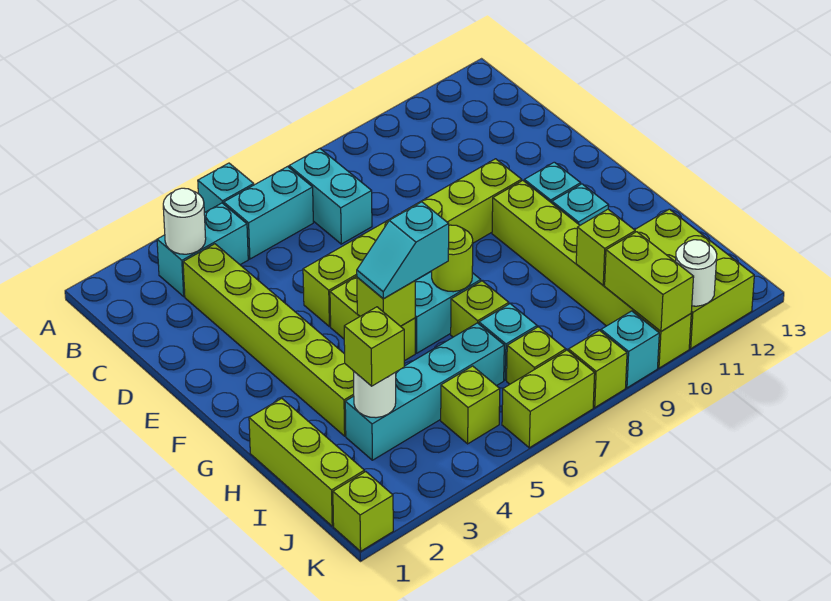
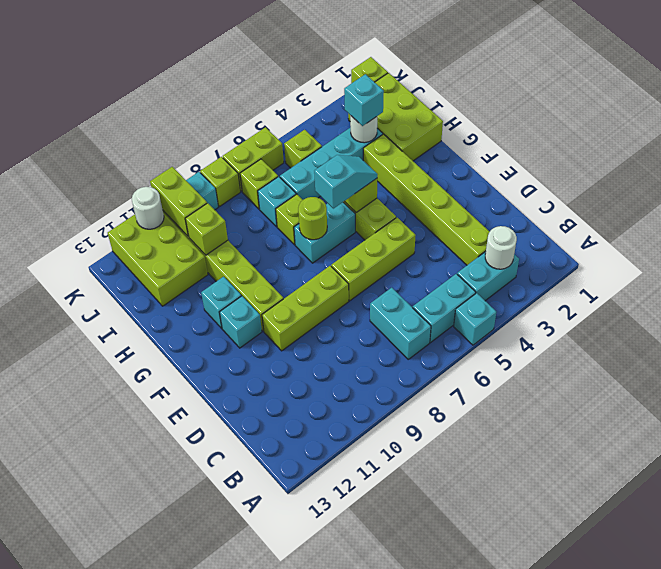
lime brick H1:J1 level 1 -> lime brick H1:J2 level 1
lime brick I3 level 3 -> cyan brick I3 level 3

